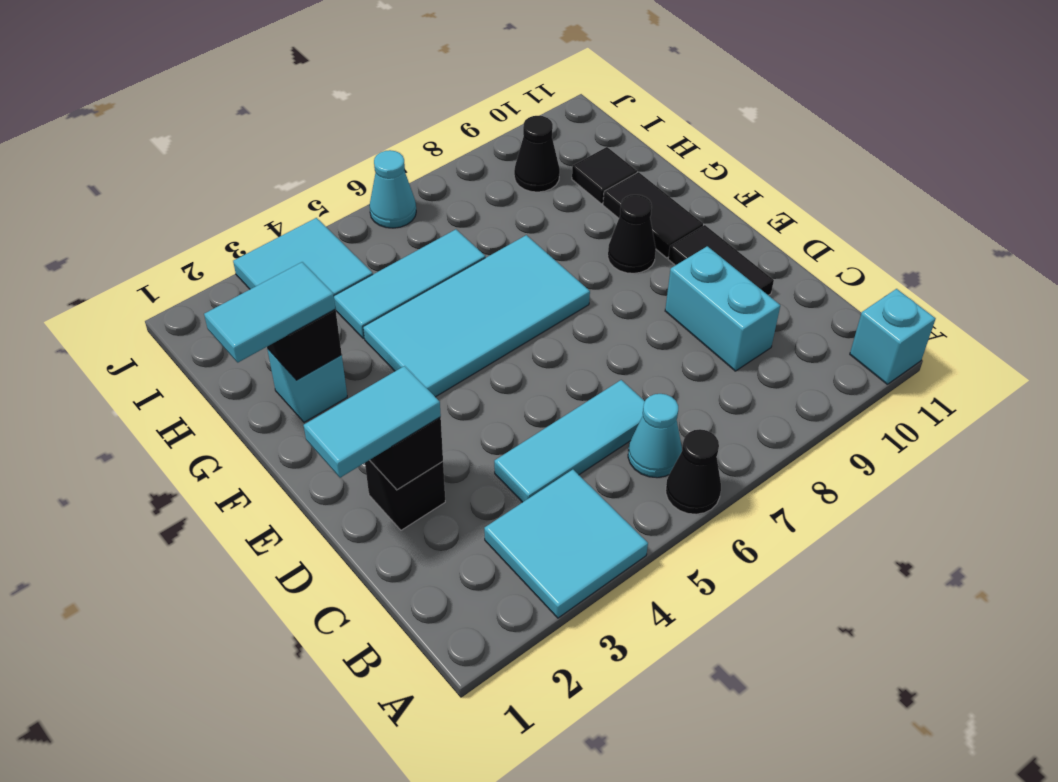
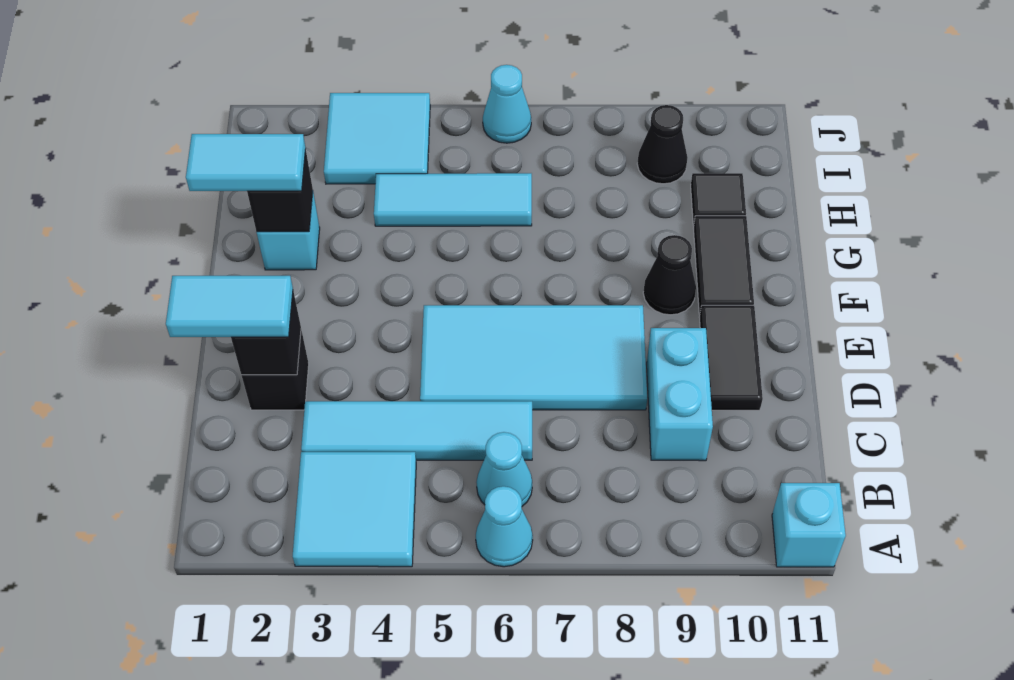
black cone A6 level 1 -> cyan cone A6 level 1
cyan tile C4:C6 level 1 -> cyan tile C3:C6 level 1
cyan tile F4:G7 level 1 -> cyan tile D5:E8 level 1

